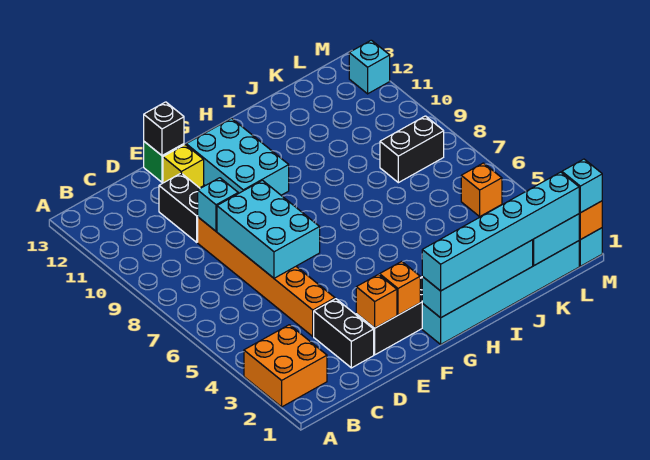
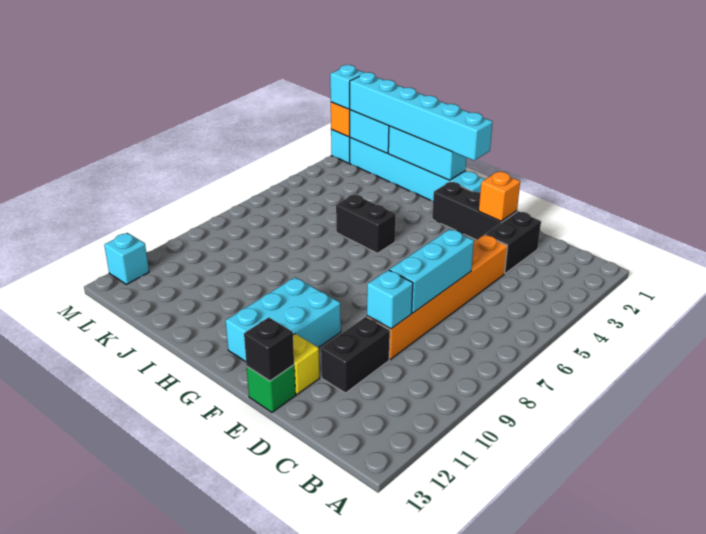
orange brick A2:B3 level 1 -> none
cyan brick D6:E8 level 2 -> cyan brick D6:D8 level 2
orange brick F2 level 2 -> none
cyan brick G1:J1 level 2 -> cyan brick H1:J1 level 2
black brick K8:L8 level 1 -> black brick H5:I5 level 1
orange brick L5 level 1 -> none

